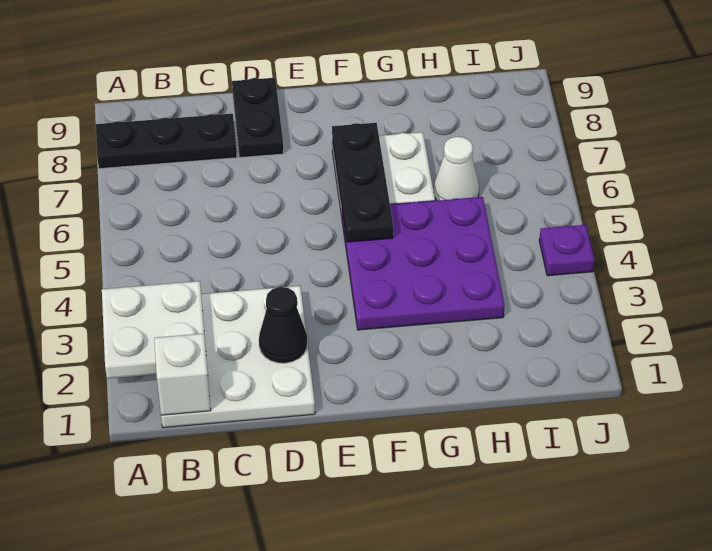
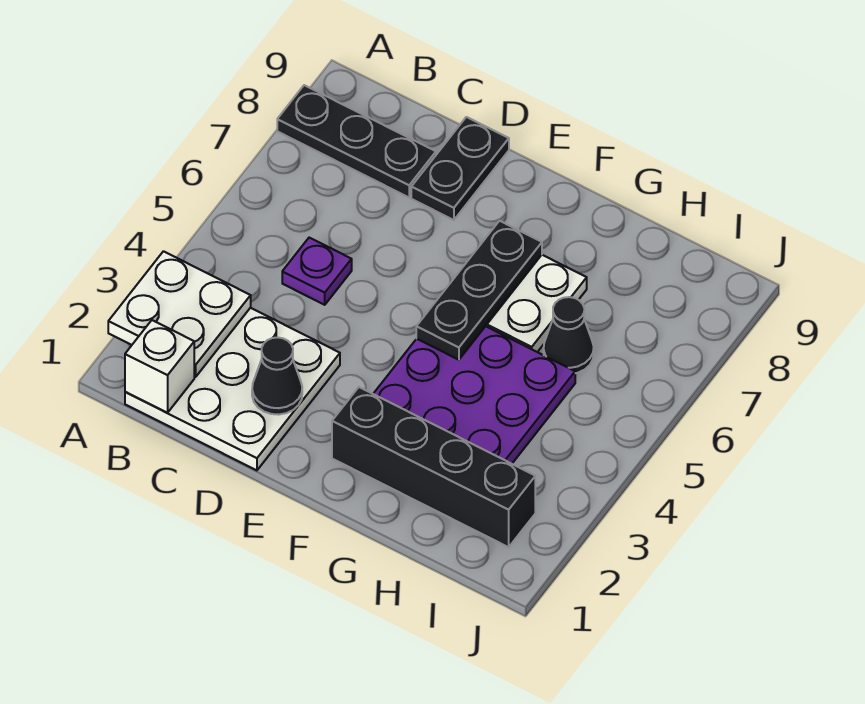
none -> black brick F2:I2 level 1
white cone H6 level 1 -> black cone H6 level 1
purple plate J4 level 1 -> purple plate C5 level 1

